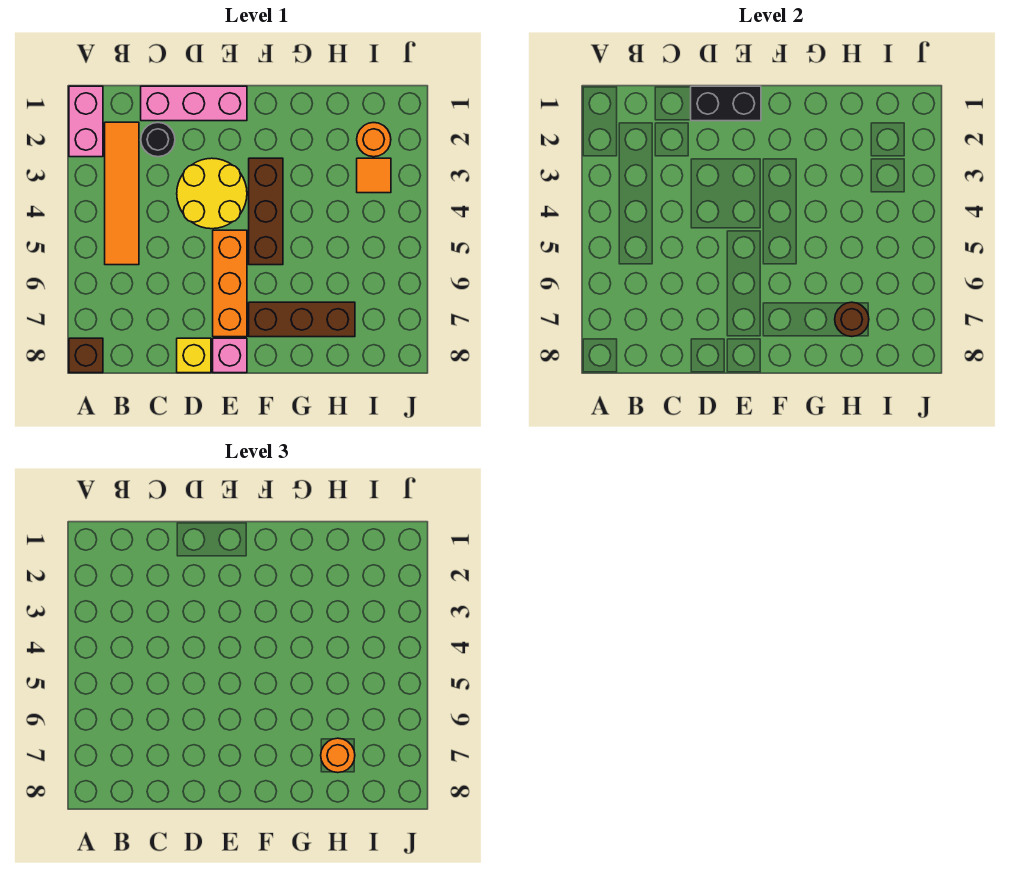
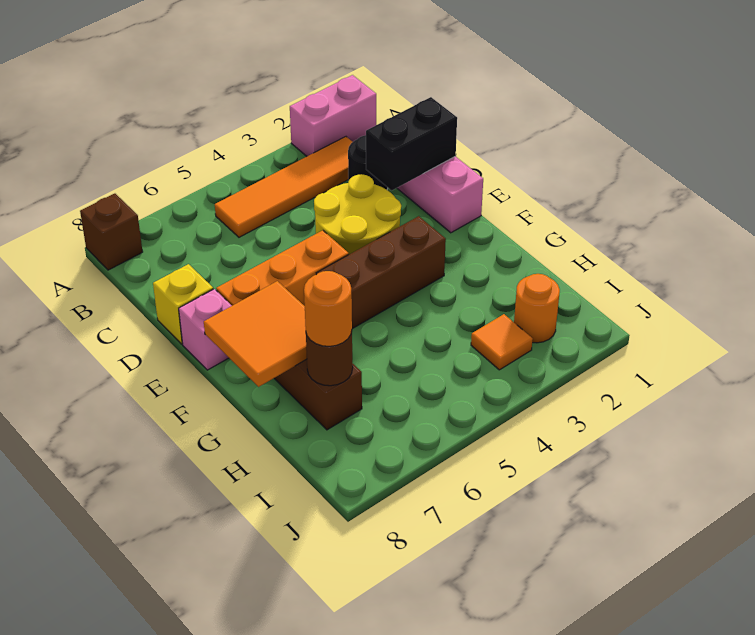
black brick D1:E1 level 2 -> black brick D1:D2 level 2
none -> orange tile F7:G8 level 2

